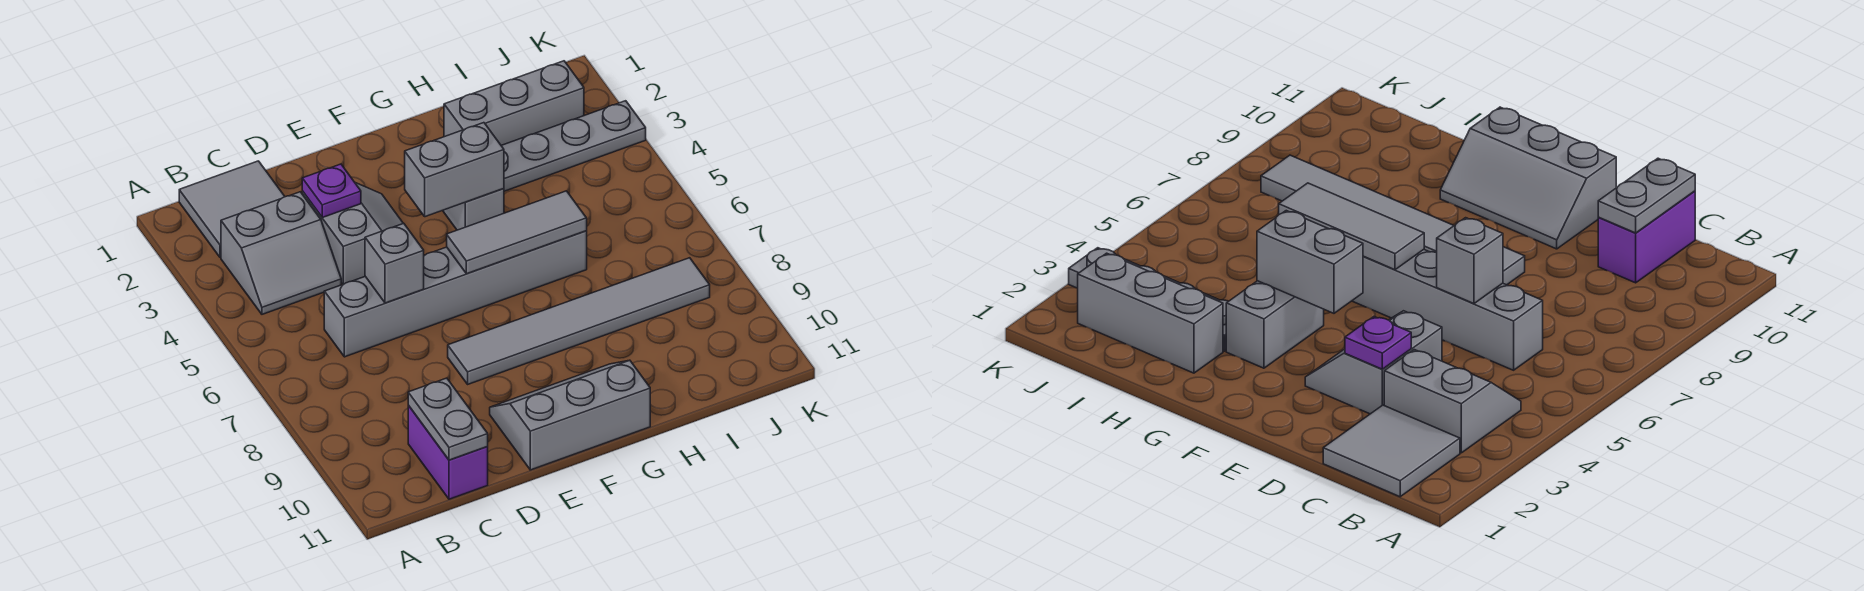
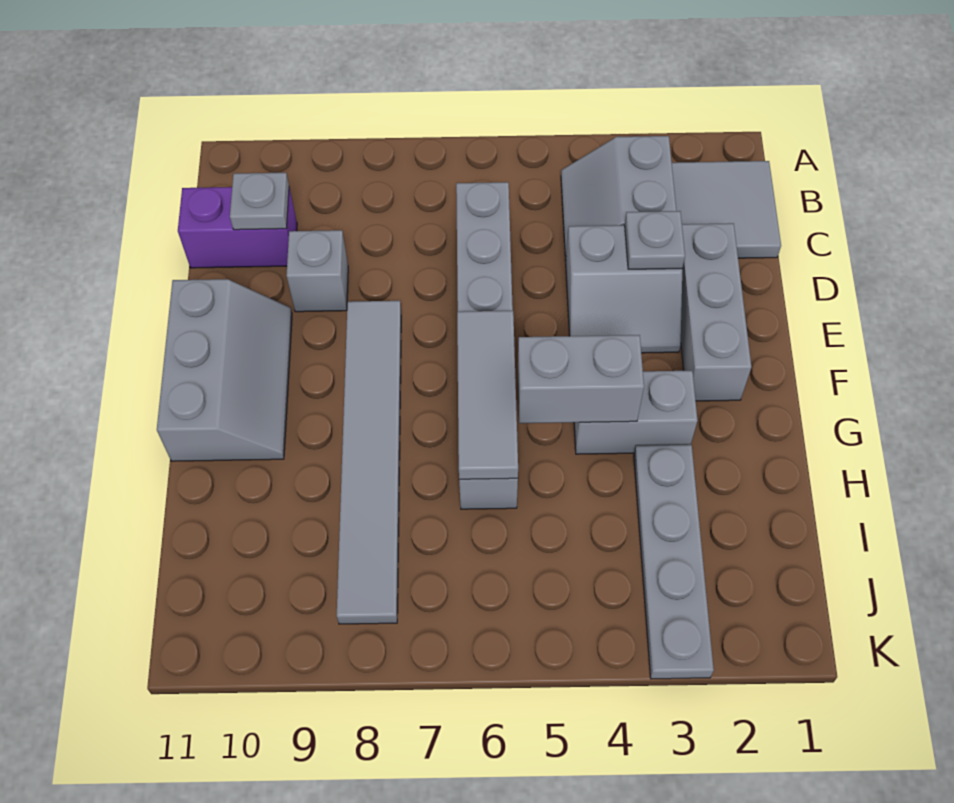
grey plate C10:C11 level 2 -> grey plate C10 level 2
purple plate D3 level 2 -> grey plate D3 level 2
grey brick D6 level 2 -> grey brick D9 level 1
grey brick F4:G4 level 2 -> grey brick G4:G5 level 2
grey brick H2:J2 level 1 -> grey brick D2:F2 level 1

